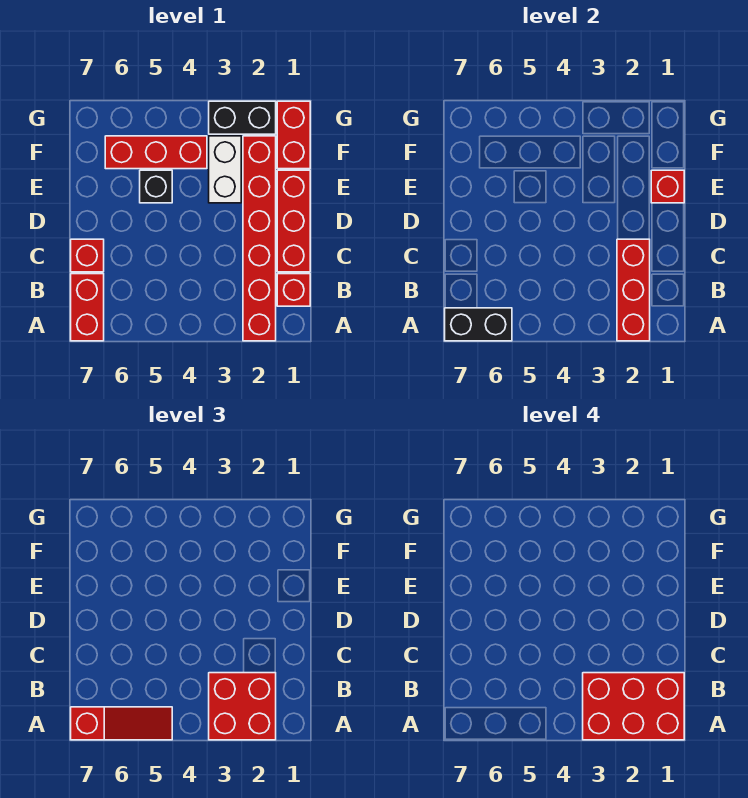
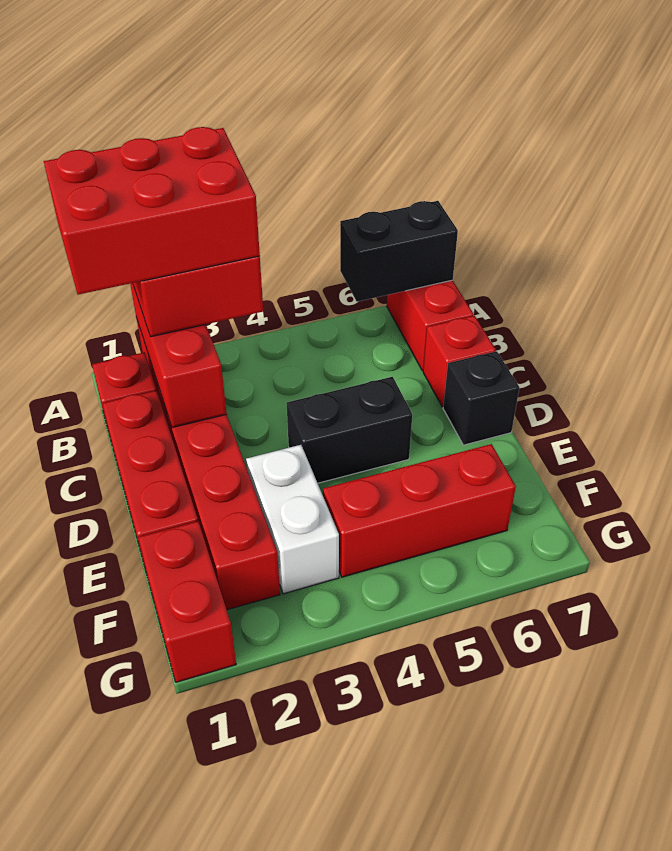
red slope A5:A7 level 3 top 7 -> none
red brick E1 level 2 -> none
black brick E5 level 1 -> black brick D7 level 1
black brick G2:G3 level 1 -> black brick D4:D5 level 1

